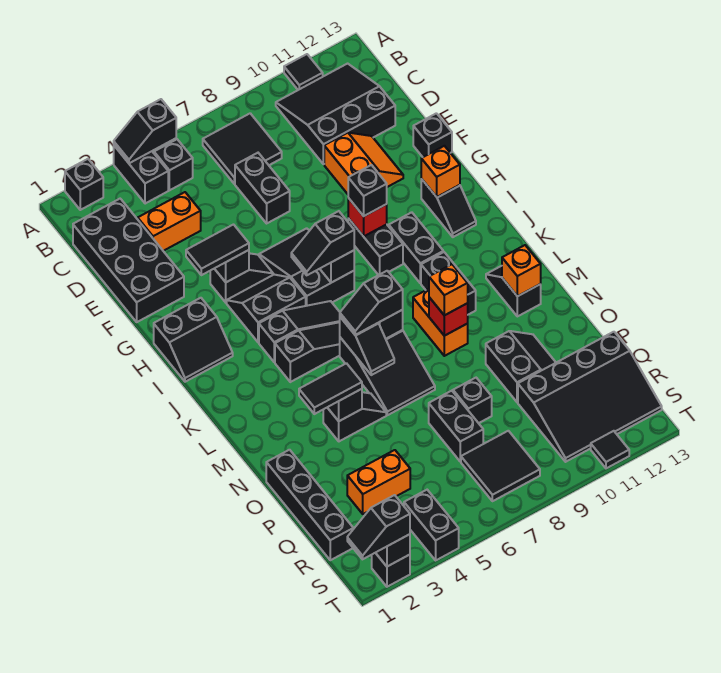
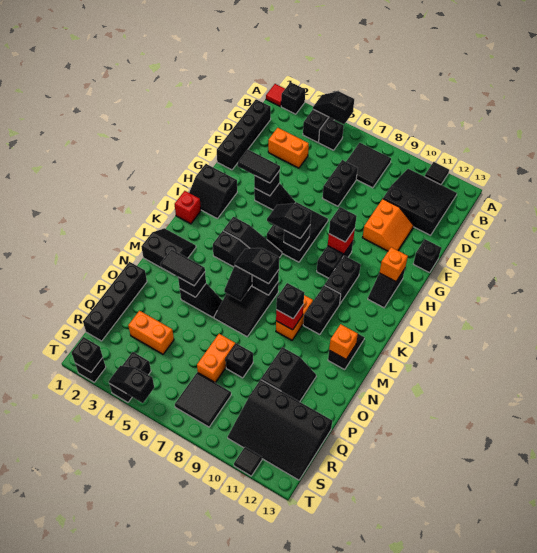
none -> red tile A1 level 1
black brick C1:F2 level 1 -> black brick C1:F1 level 1
black slope H4:I5 level 1 top I -> black slope L1:M2 level 1 top M
none -> red brick J1 level 1
orange brick M9 level 3 -> black brick M9 level 3
black brick P7:Q7 level 1 -> orange brick P7:Q7 level 1
black slope T1:T2 level 3 top 2 -> black slope T4:T5 level 2 top 5

